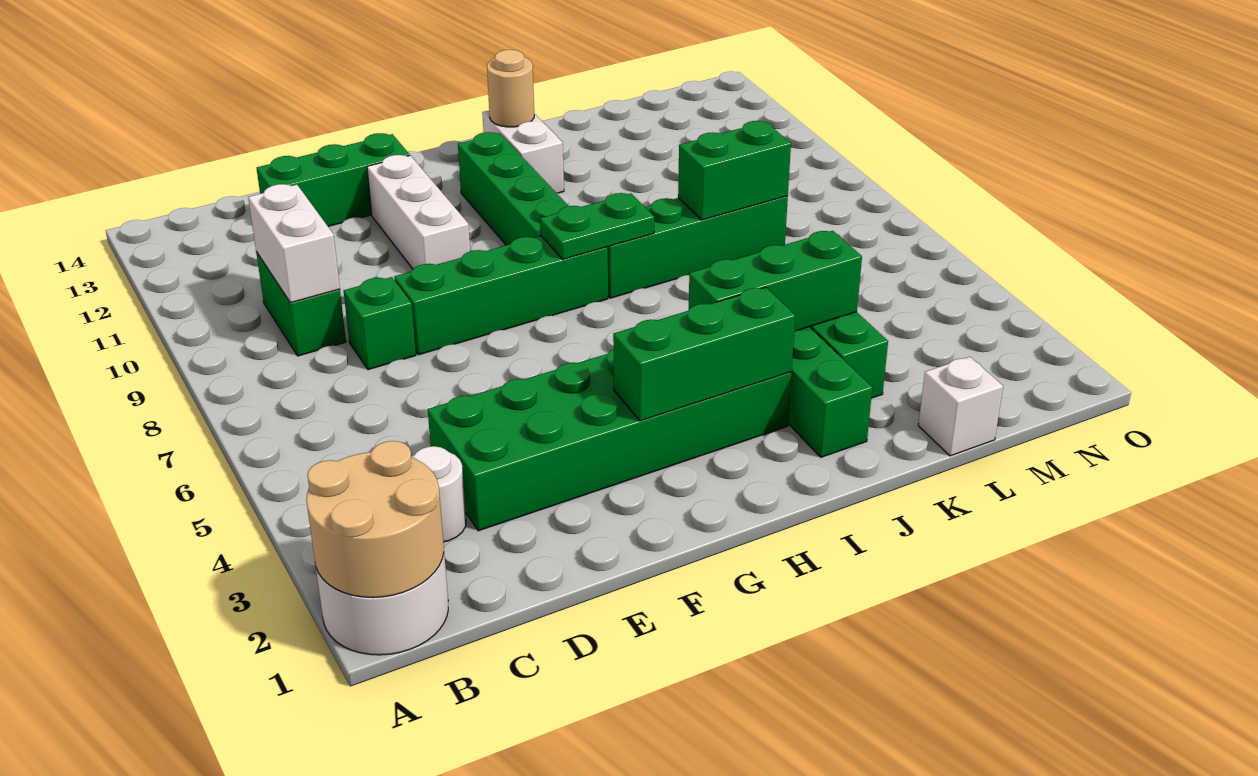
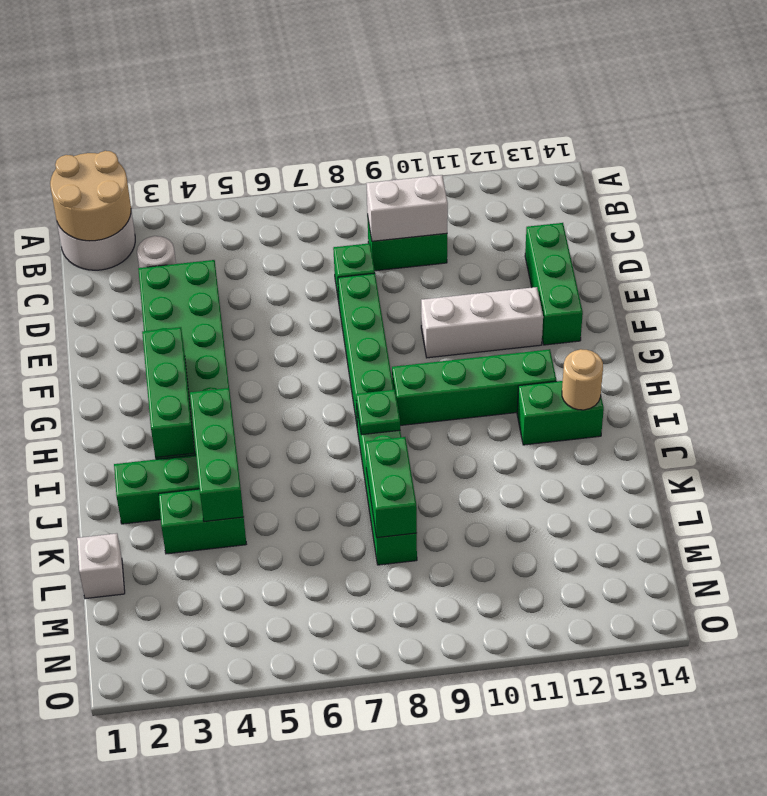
green plate H8:I8 level 2 -> green plate I8 level 2
white brick I12:I13 level 1 -> green brick I12:I13 level 1

